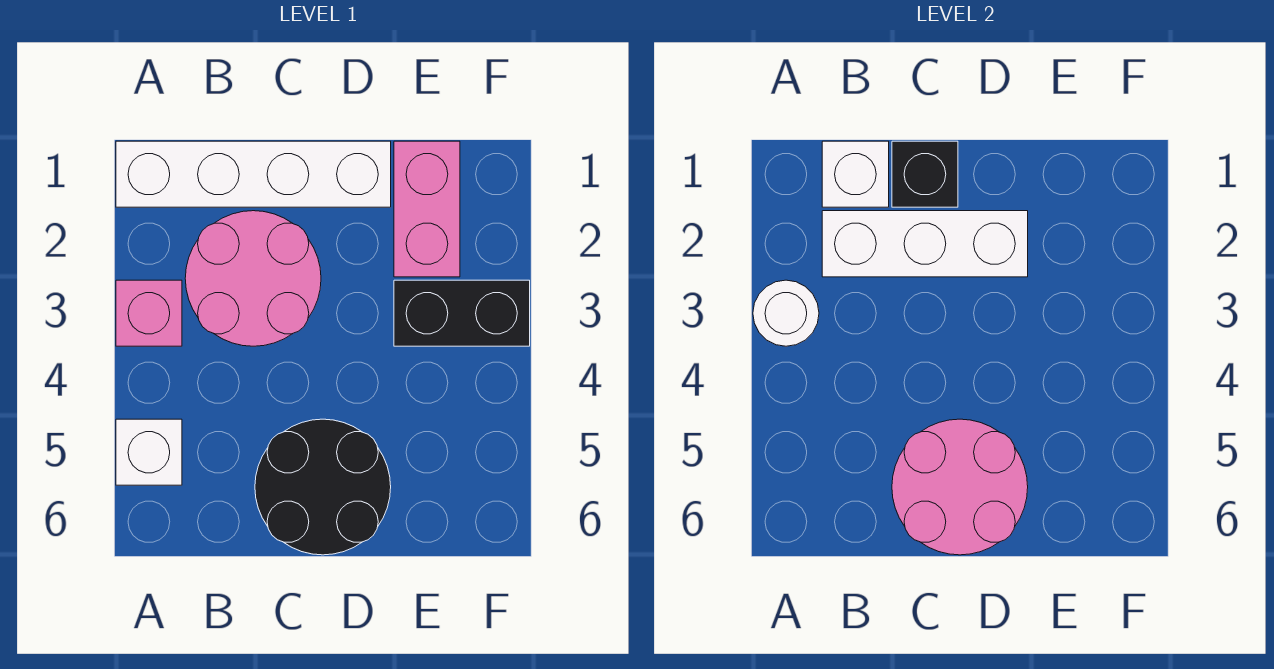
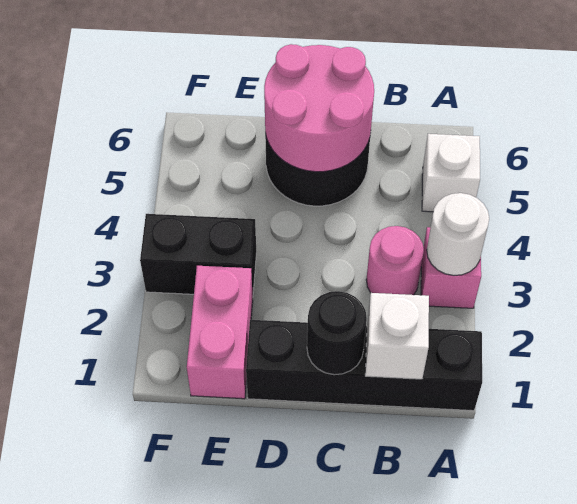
white brick A1:D1 level 1 -> black brick A1:D1 level 1
pink round brick B2:C3 level 1 -> pink round brick B3 level 1
white brick B2:D2 level 2 -> none
black brick C1 level 2 -> black round brick C1 level 2

